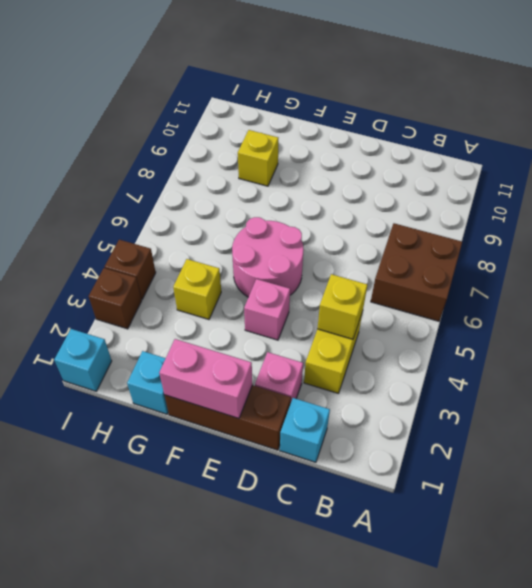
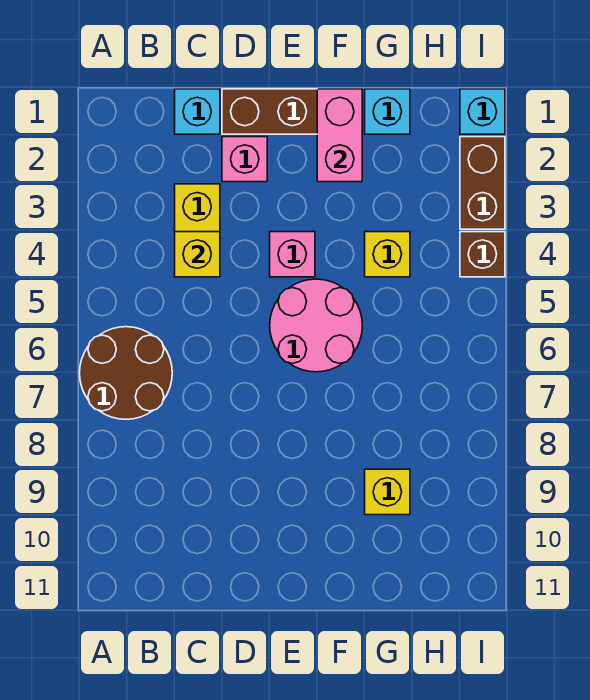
brown brick A6:B7 level 1 -> brown round brick A6:B7 level 1
pink brick E1:F1 level 2 -> pink brick F1:F2 level 2
brown brick I3 level 1 -> brown brick I2:I3 level 1

